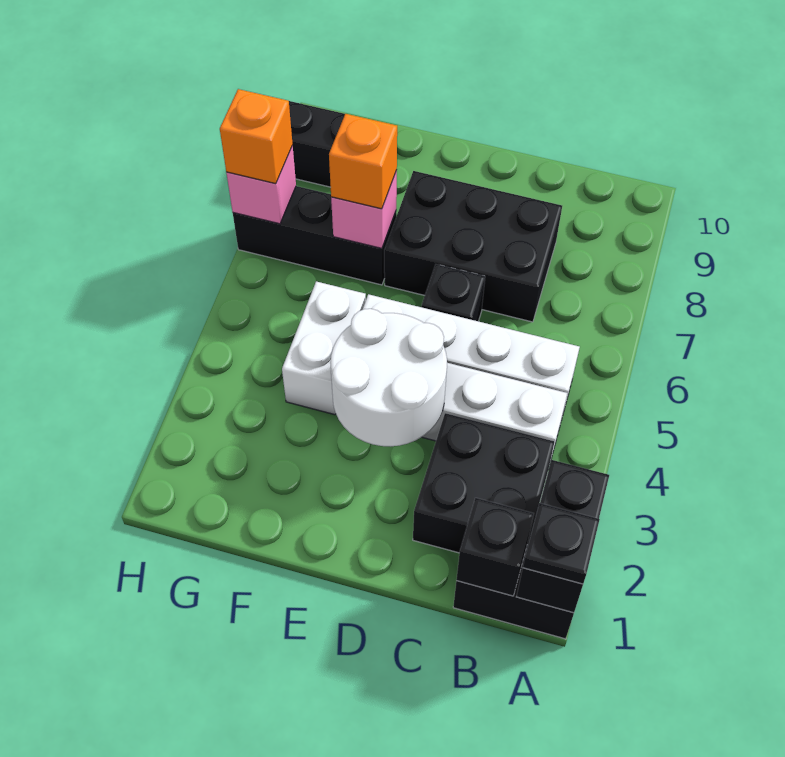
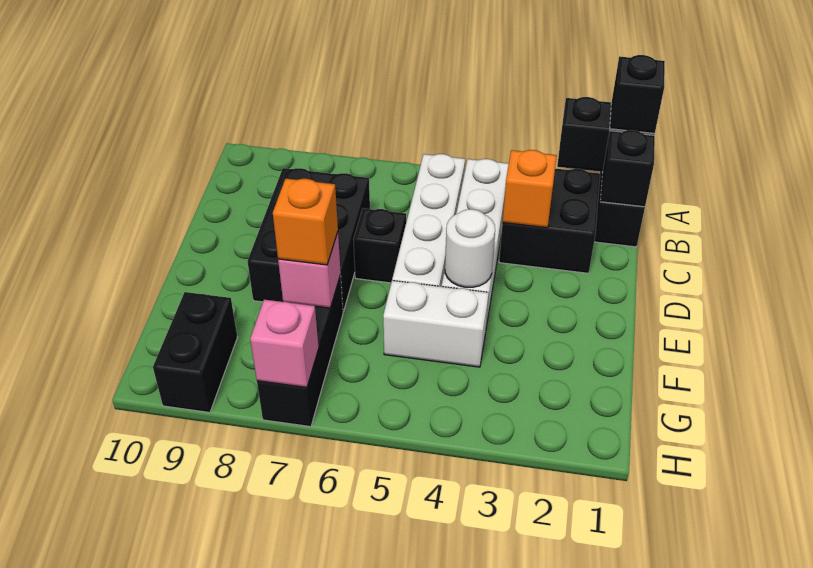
black plate A1 level 3 -> black brick A1 level 3
white round brick D3:E4 level 2 -> white round brick E4 level 2
orange brick H7 level 3 -> orange brick C3 level 2

